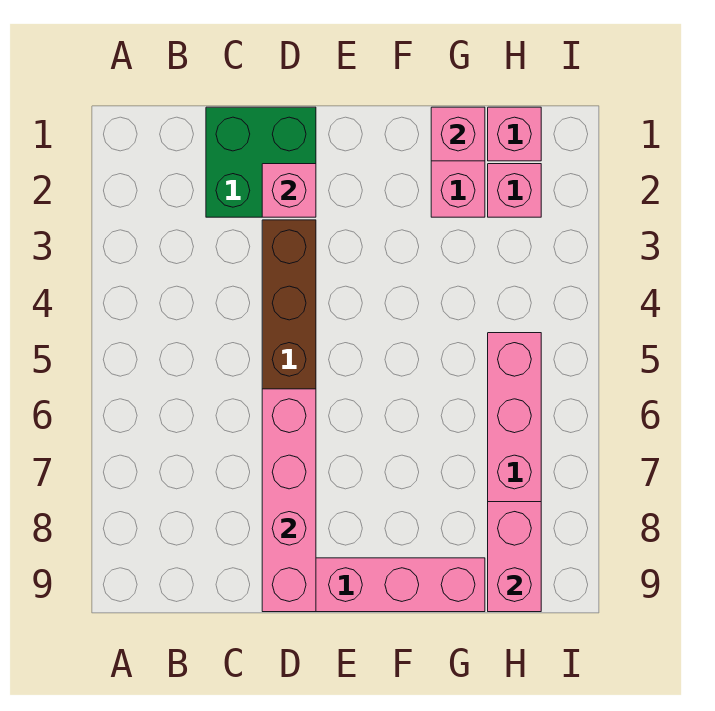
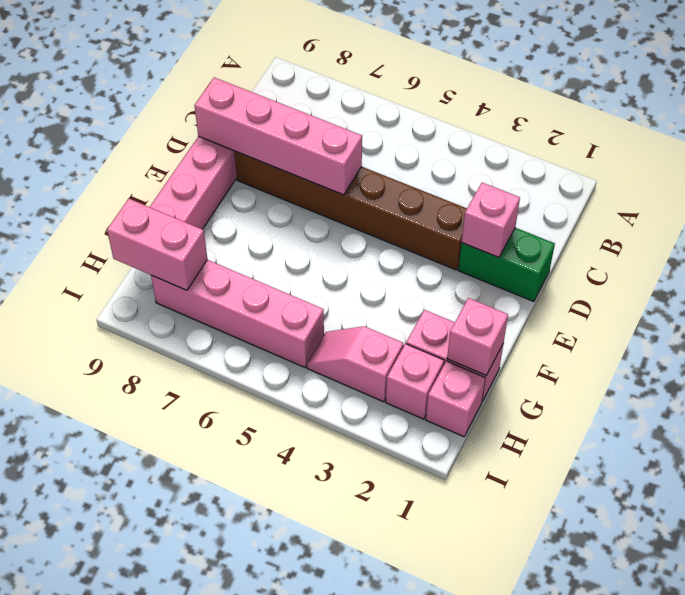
green brick C1:D2 level 1 -> green brick D1:D2 level 1
none -> pink slope H3:H4 level 1 top 3

